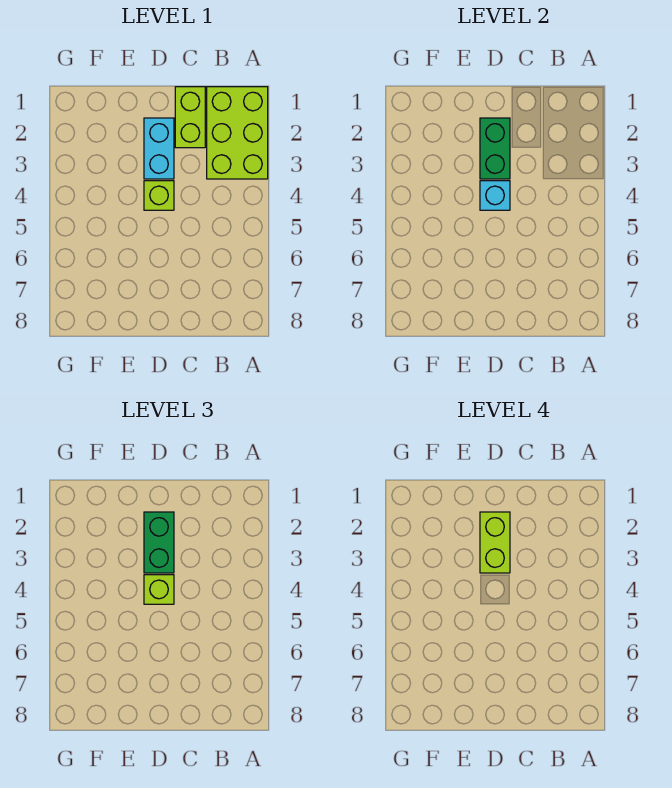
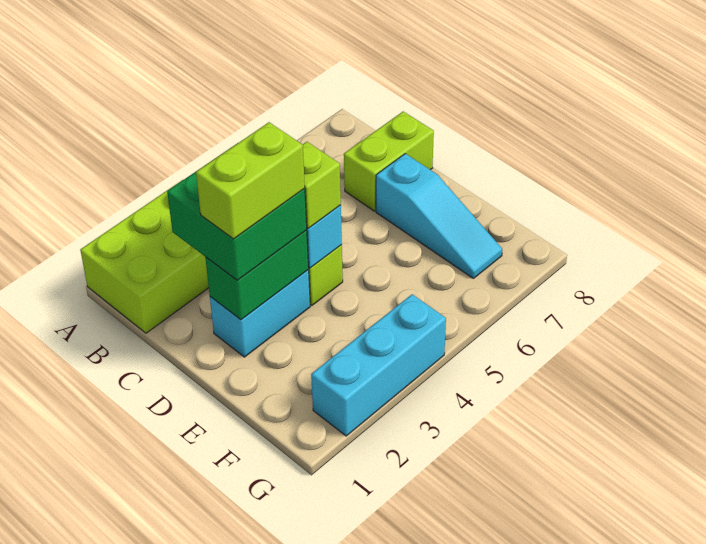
lime brick C1:C2 level 1 -> lime brick C7:C8 level 1
green brick D2:D3 level 3 -> green brick C2:D3 level 3
none -> cyan slope D7:F7 level 1 top D
none -> cyan brick G2:G4 level 1

